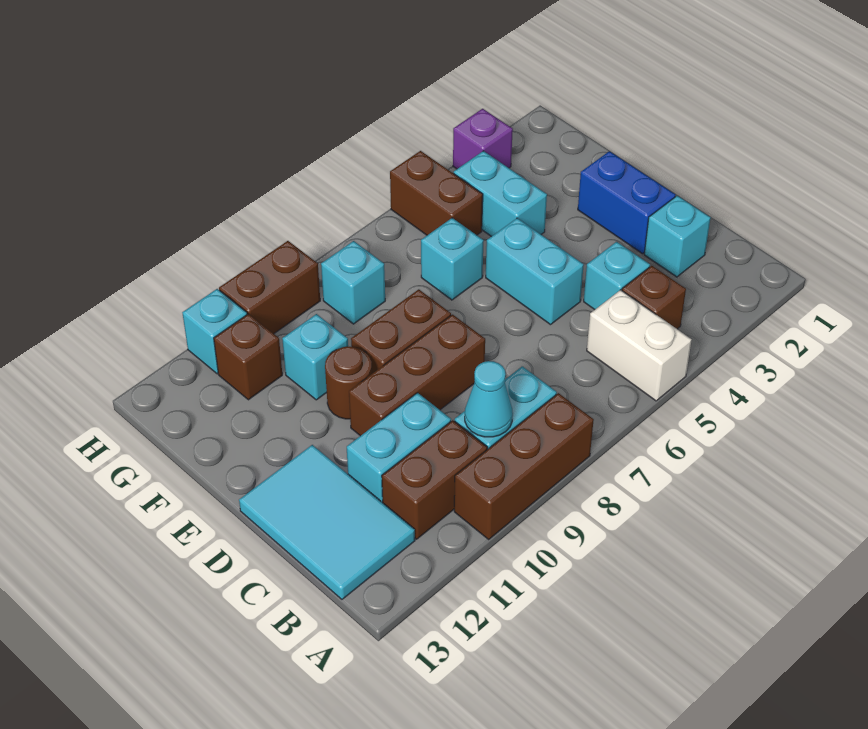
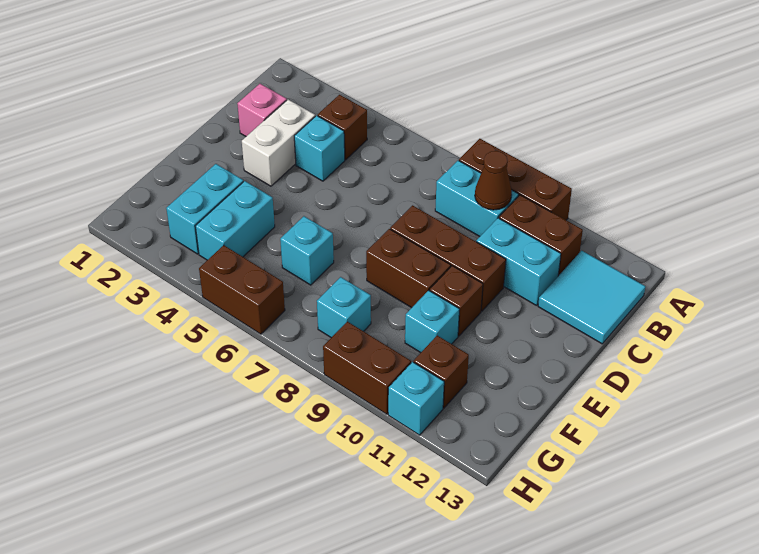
white brick A5:B5 level 1 -> white brick C3:D3 level 1
cyan cone B9 level 2 -> brown cone B9 level 2
cyan tile B12:D13 level 1 -> cyan tile B12:C13 level 1
cyan brick C2 level 1 -> pink brick C2 level 1
blue brick D2:E2 level 1 -> none
cyan brick D5:E5 level 1 -> cyan brick F3:G3 level 1
brown round brick E10 level 1 -> brown brick E10 level 1
brown brick G5:H5 level 1 -> brown brick H5:H6 level 1
purple brick H3 level 1 -> none

